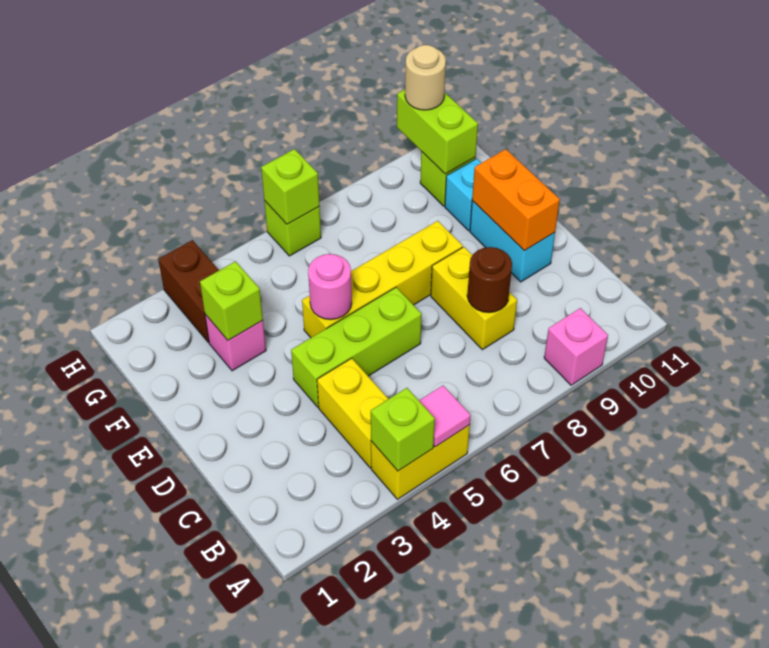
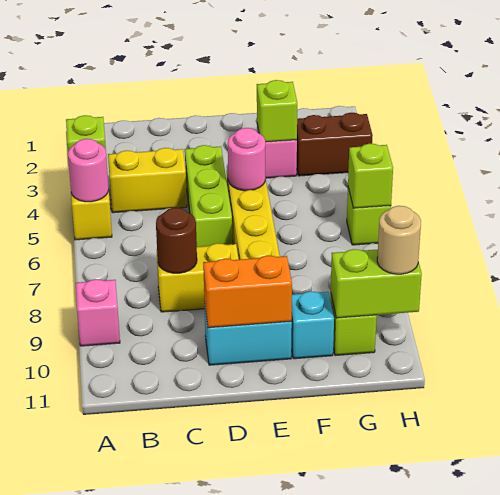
pink tile A5 level 2 -> pink round brick A5 level 2

